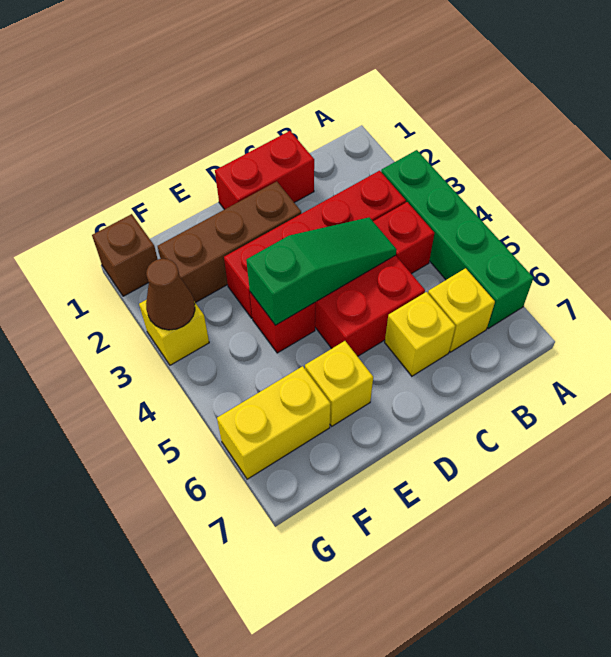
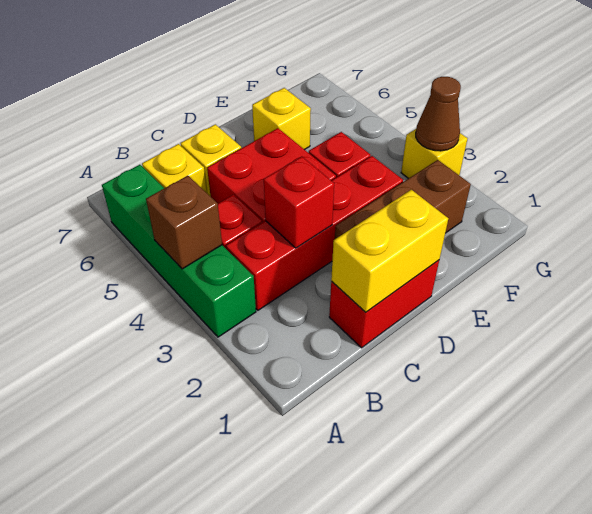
none -> red brick C3 level 2
green slope C4:E4 level 2 top E -> none
yellow brick F6:G6 level 1 -> yellow brick C1:D1 level 2
brown brick G1 level 1 -> brown brick A4 level 2

